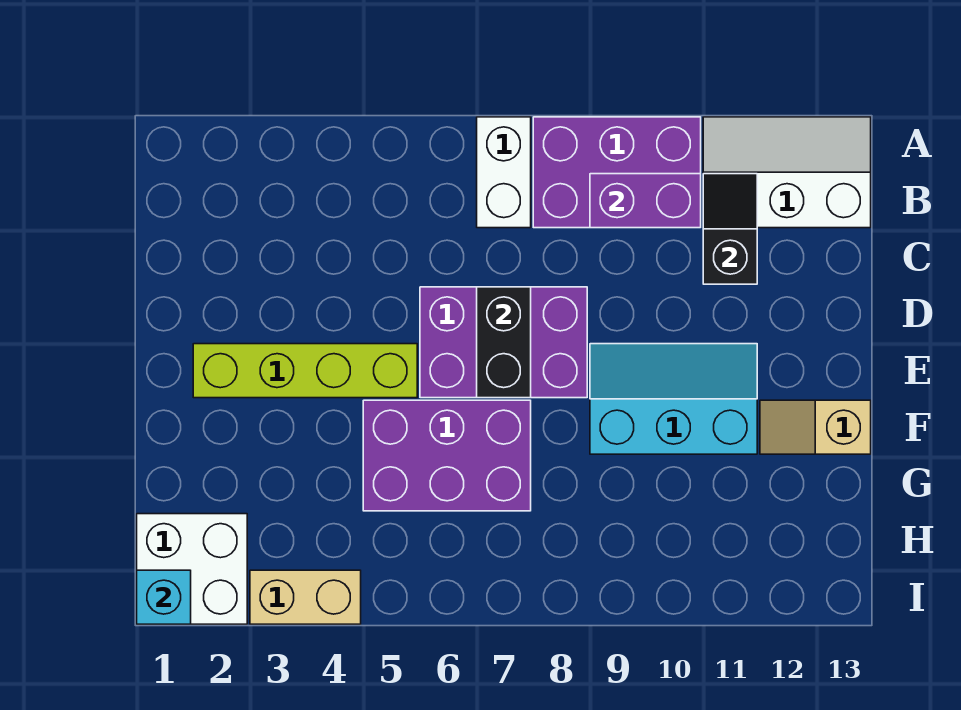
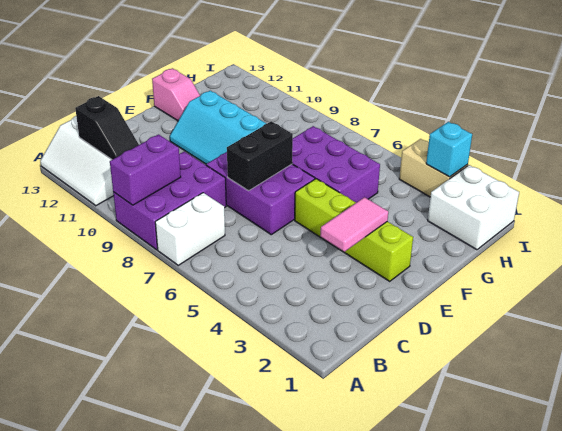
purple brick A8:B10 level 1 -> purple brick A8:C9 level 1
purple brick B9:B10 level 2 -> purple brick A9:B9 level 2
black slope B11:C11 level 2 top C -> black slope B11:B12 level 2 top 12
none -> pink tile D3:E3 level 2
tan slope F12:F13 level 1 top 13 -> pink slope F12:F13 level 1 top 13
cyan brick I1 level 2 -> cyan brick I3 level 2

